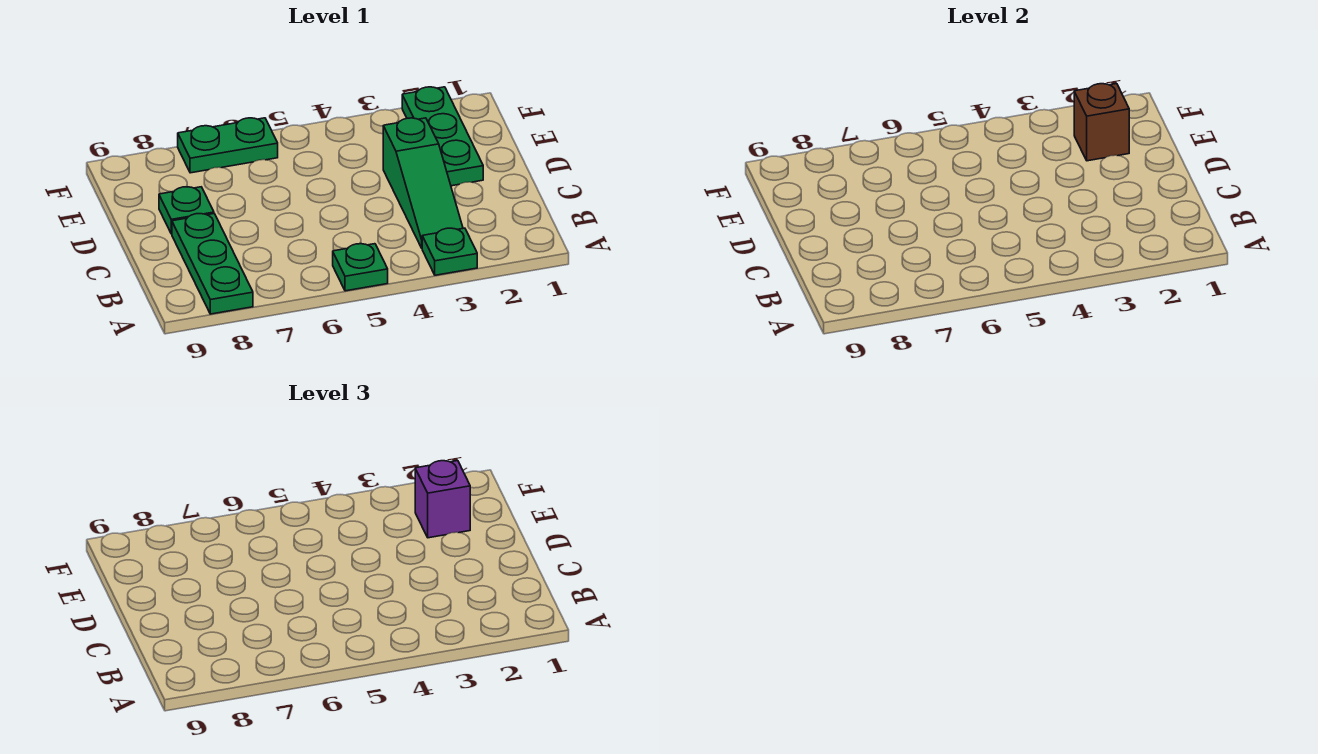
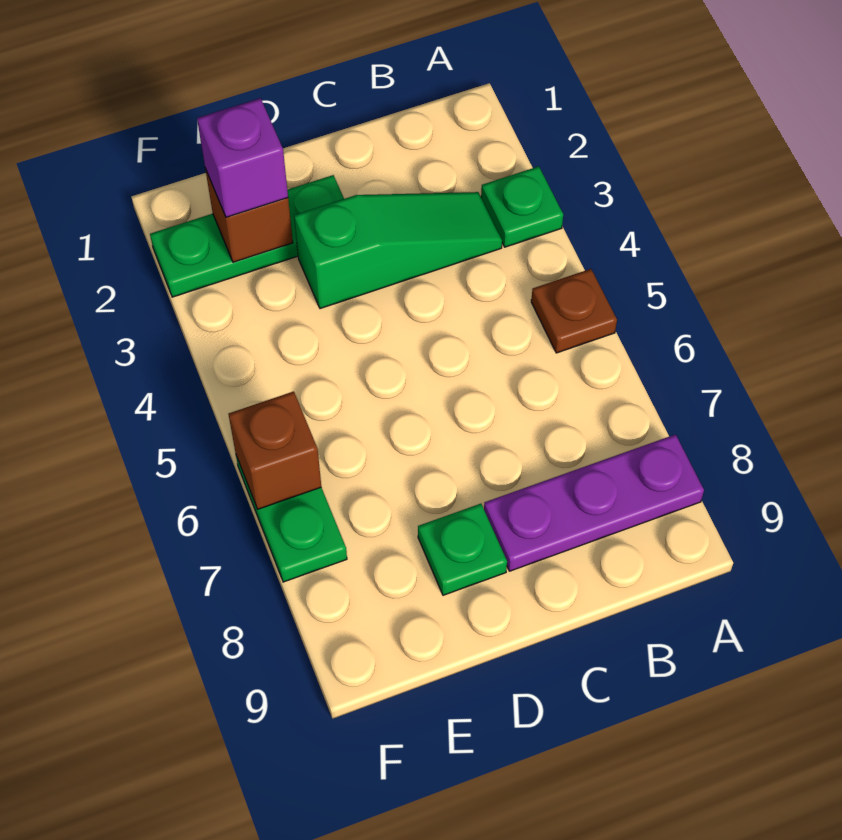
green plate A5 level 1 -> brown plate A5 level 1
green plate A8:C8 level 1 -> purple plate A8:C8 level 1
none -> brown brick F6 level 2

